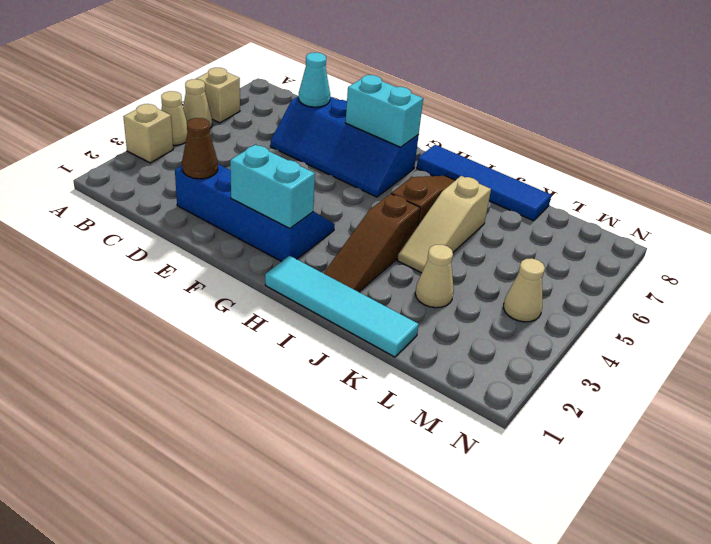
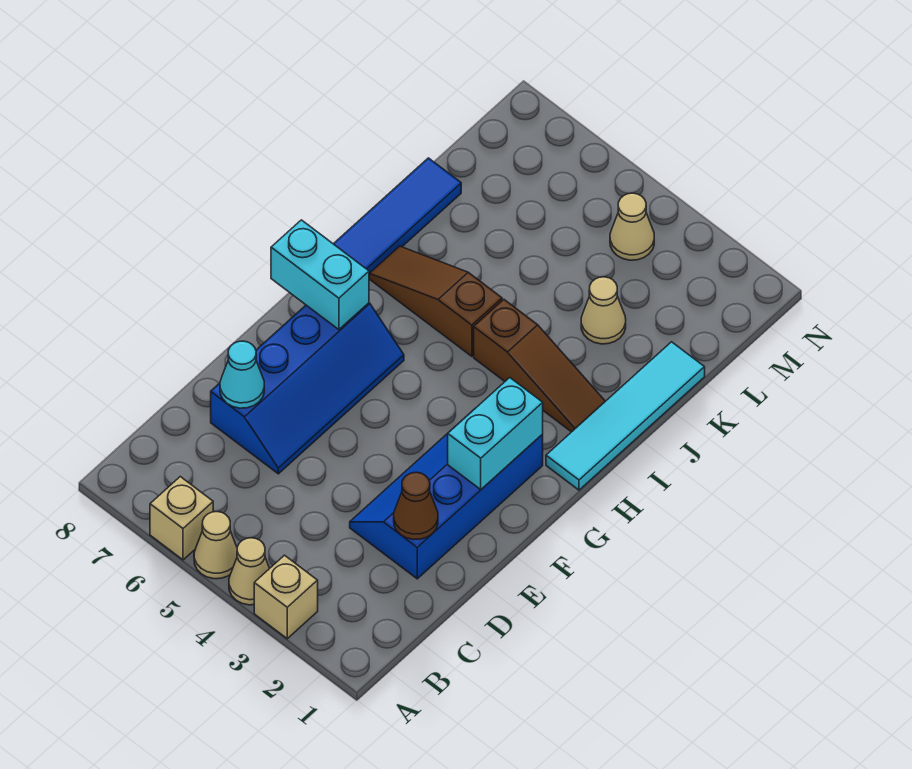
cyan brick F7:G7 level 2 -> cyan brick G7:G8 level 2
tan slope J4:J6 level 1 top 6 -> none

